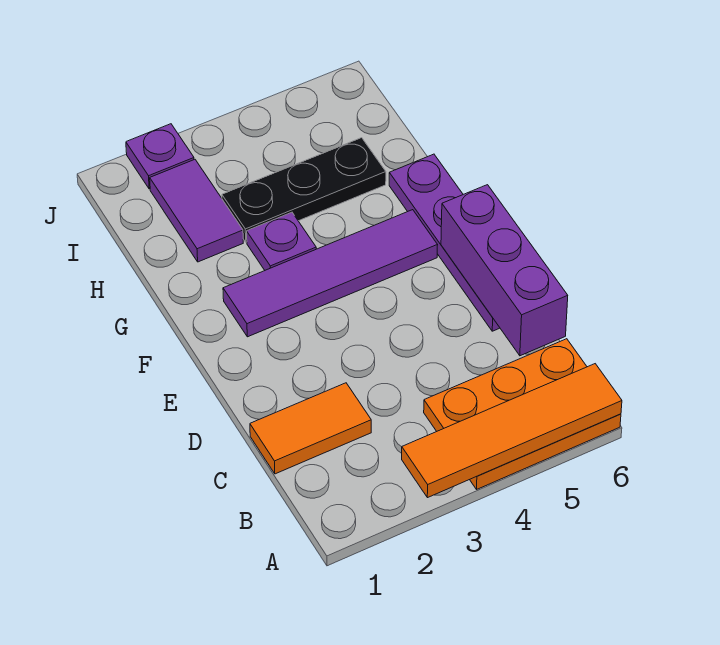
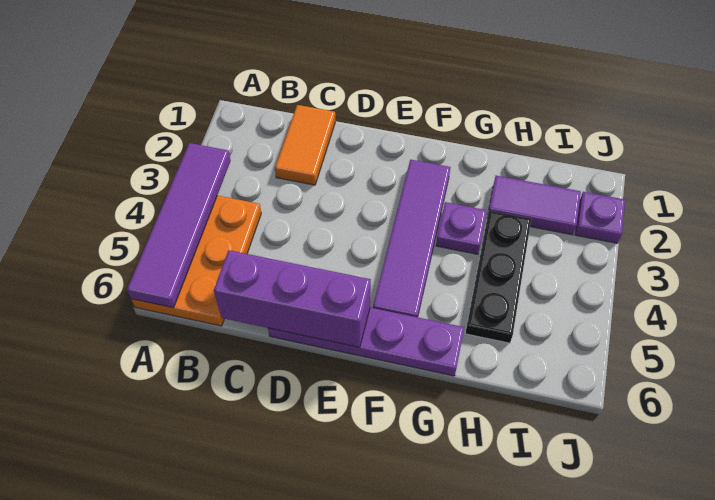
orange tile A3:A6 level 2 -> purple tile A3:A6 level 2

